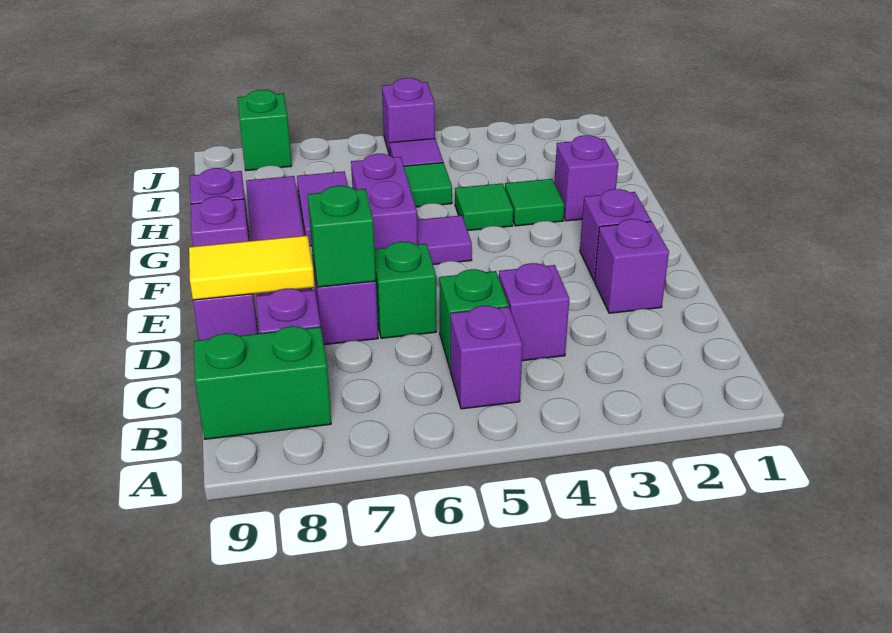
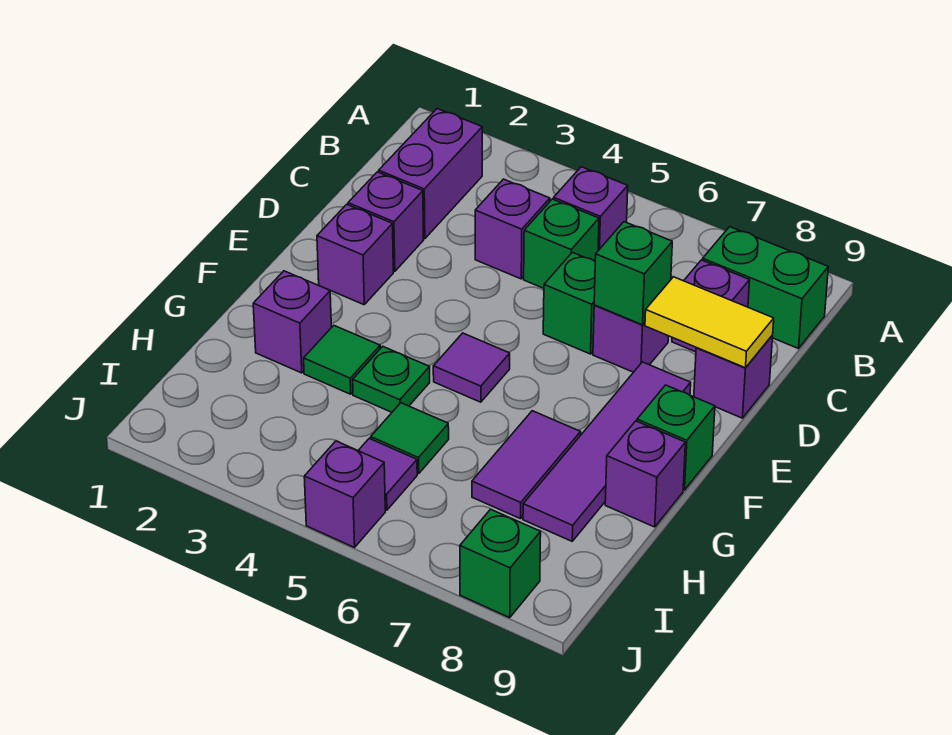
purple brick F6:G6 level 1 -> purple brick B2:C2 level 1
purple brick F9 level 1 -> green brick F9 level 1
green tile G4 level 1 -> green plate G4 level 1

